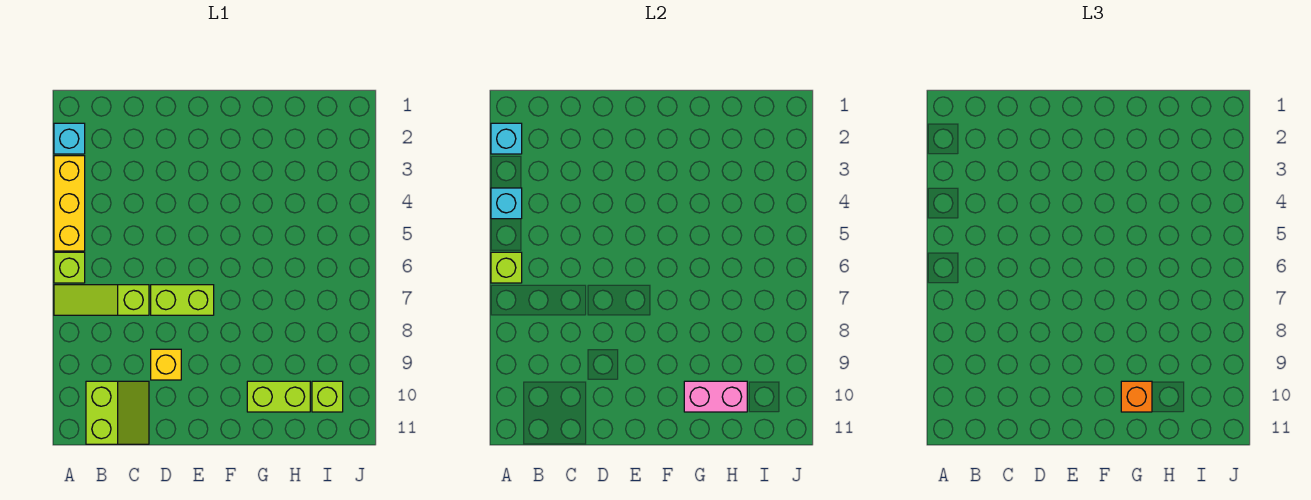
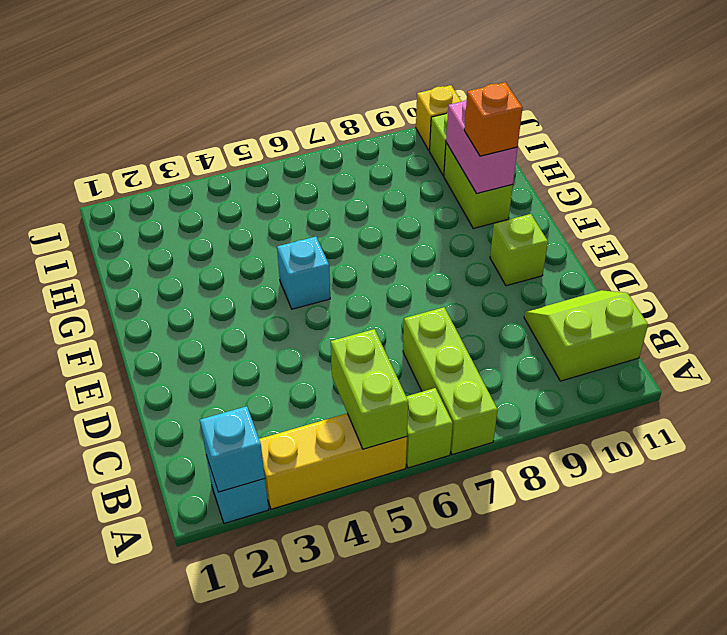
cyan brick A4 level 2 -> cyan brick F5 level 1
lime brick A6 level 2 -> lime brick E10 level 1
lime slope A7:C7 level 1 top C -> lime brick A7:C7 level 1
lime brick D7:E7 level 1 -> lime brick A5:B5 level 2
yellow brick D9 level 1 -> yellow brick J10 level 1

